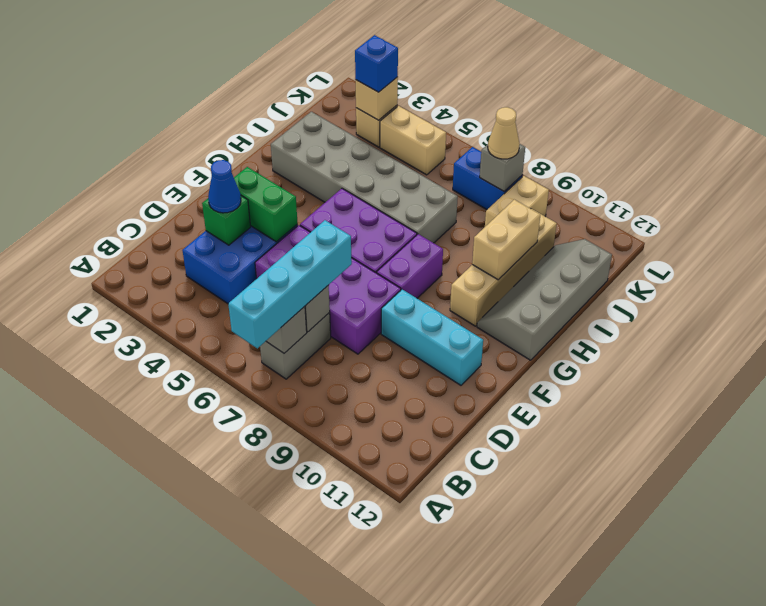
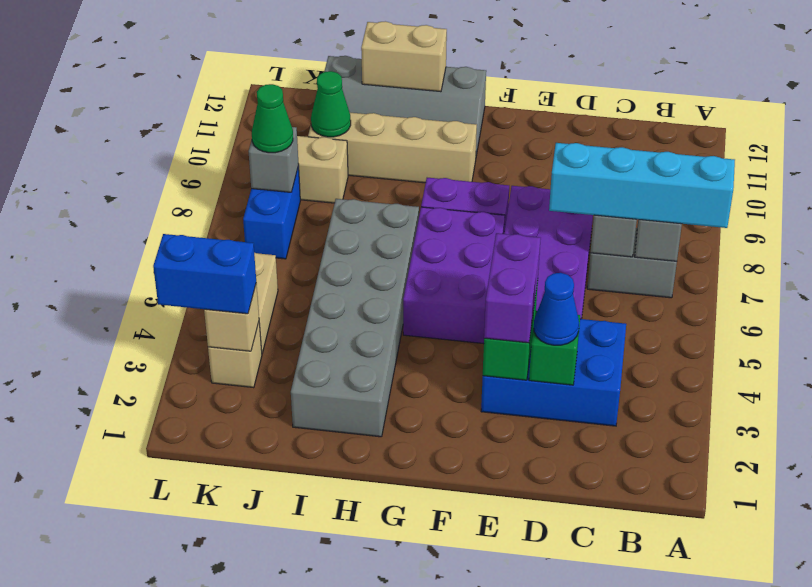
none -> purple brick E3:E4 level 3
cyan brick E9:E11 level 1 -> none
tan brick H10:I10 level 2 -> tan brick H12:I12 level 2
none -> green cone J10 level 2
blue brick K3 level 3 -> blue brick K3:L3 level 3
tan cone K8 level 3 -> green cone K8 level 3

